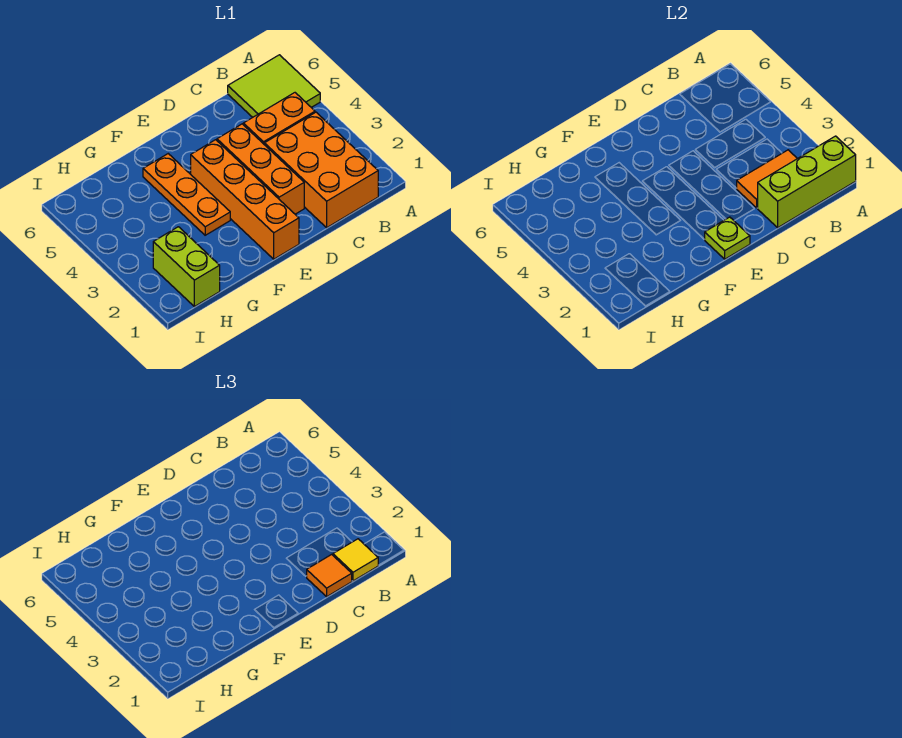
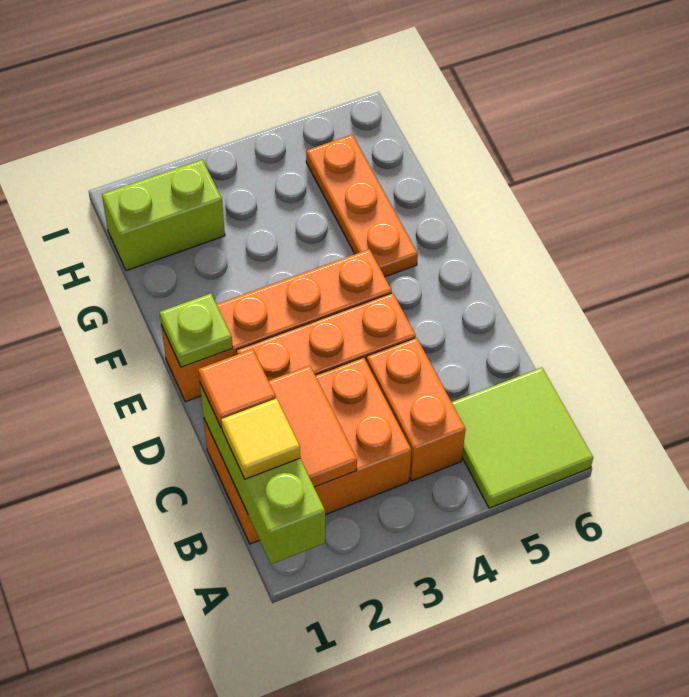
orange plate F3:F5 level 1 -> orange plate F5:H5 level 1

